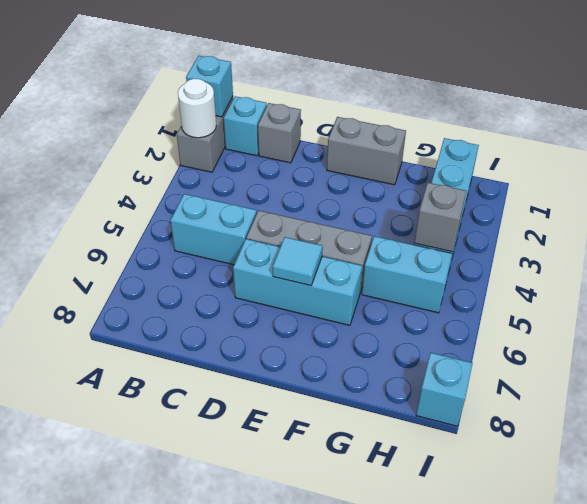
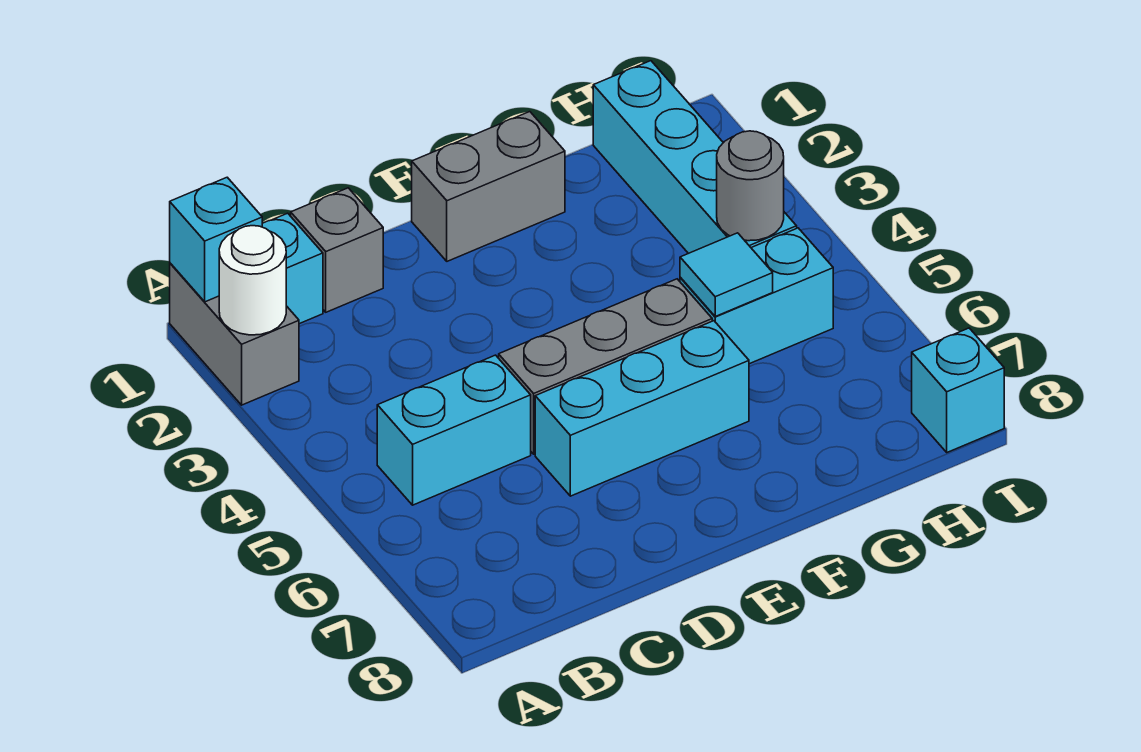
cyan tile E6 level 2 -> cyan tile G5 level 2
grey brick H4 level 2 -> grey round brick H4 level 2

